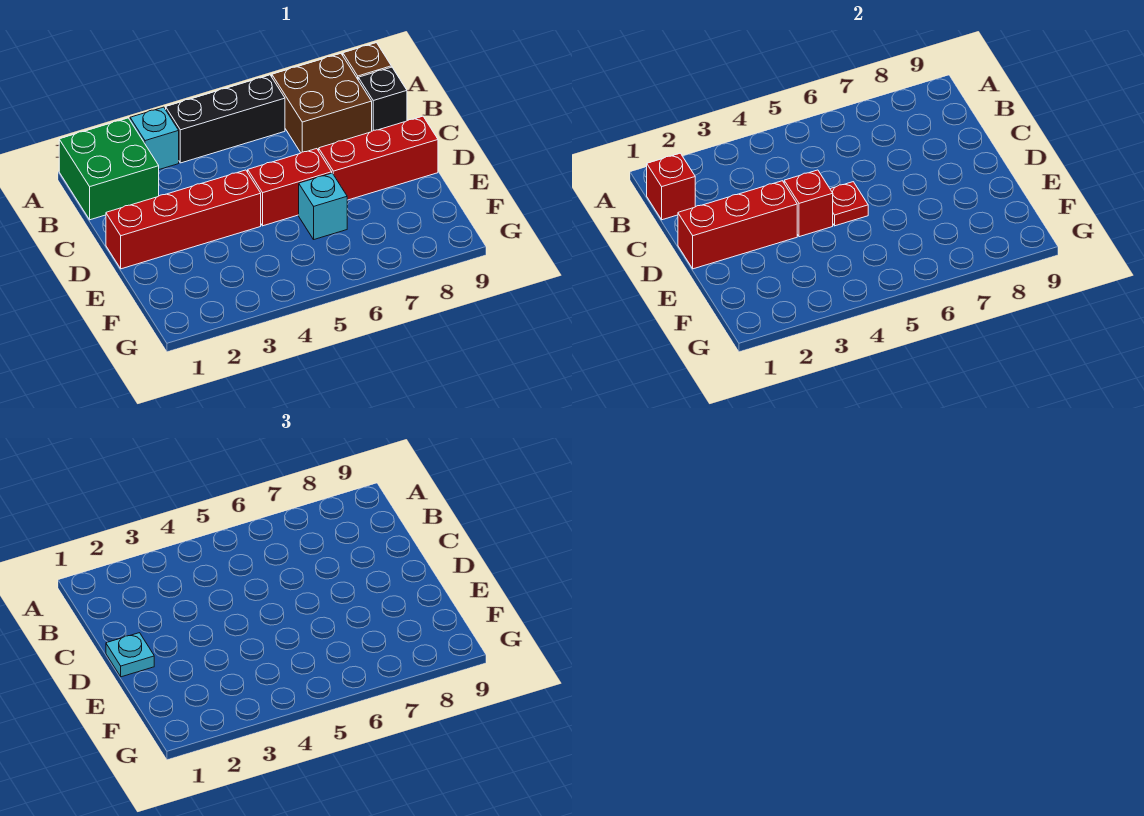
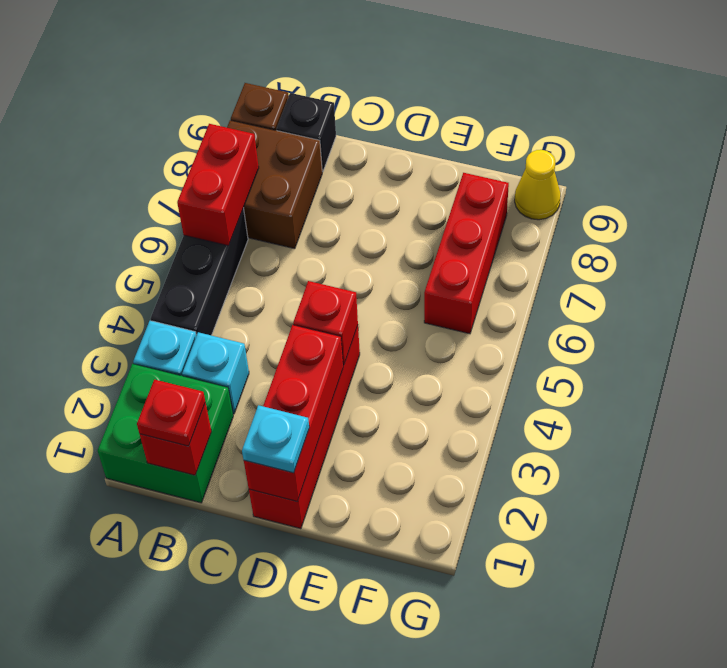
red brick D5:D6 level 1 -> red brick A6:A7 level 2
red plate D5 level 2 -> red plate B1 level 3
red brick D7:D9 level 1 -> red brick F6:F8 level 1
cyan brick E6 level 1 -> cyan brick B3 level 1
none -> yellow cone G9 level 1

